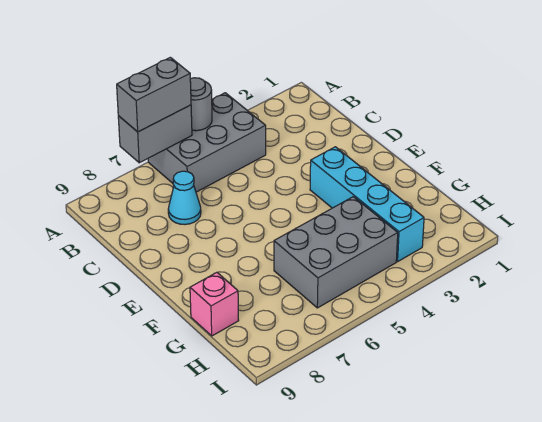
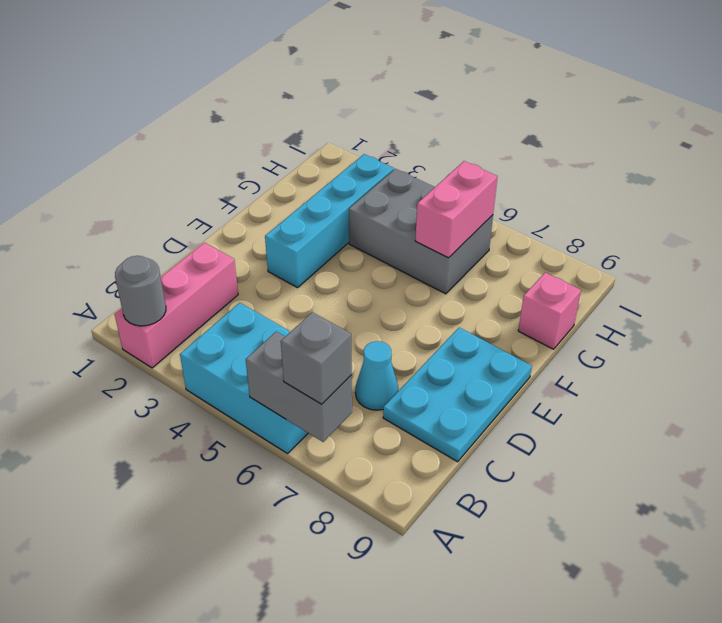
none -> pink brick A2:C2 level 1
grey brick A4:B6 level 1 -> cyan brick A4:B6 level 1
grey round brick A5 level 2 -> grey round brick A2 level 2
grey brick A6:A7 level 3 -> grey brick A7 level 3
none -> cyan plate C8:E9 level 1
none -> pink brick G6:H6 level 2

